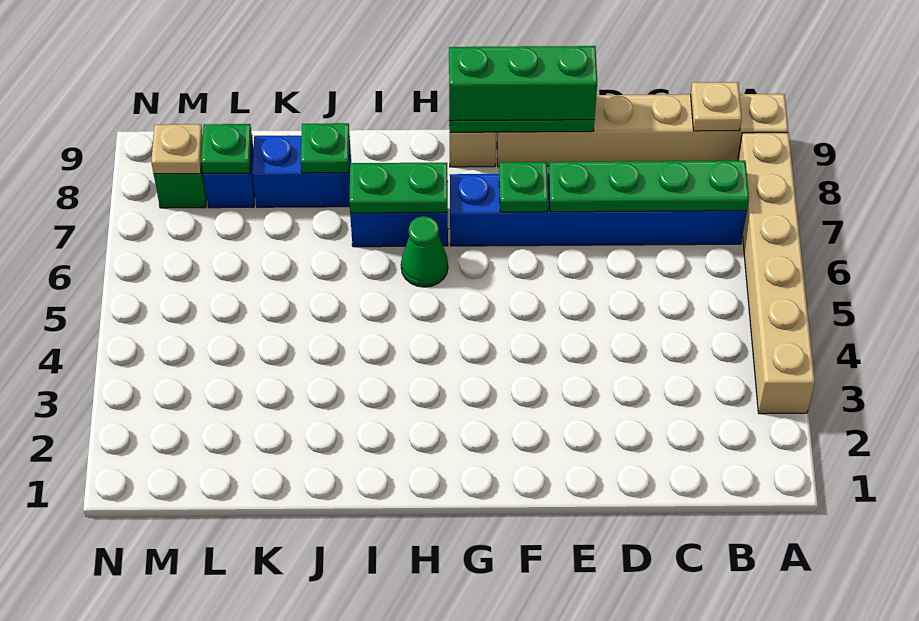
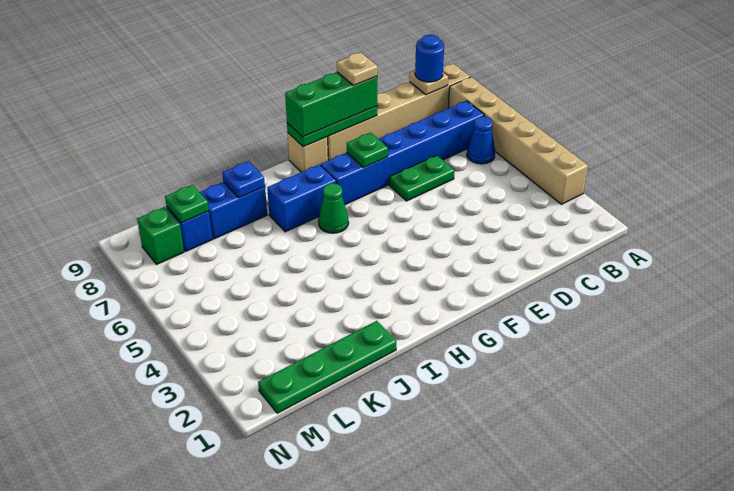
none -> blue cone B6 level 1
green plate B7:E7 level 2 -> green plate J1:M1 level 1
none -> blue round brick B9 level 3
green plate H7:I7 level 2 -> green plate D6:E6 level 1
green plate J8 level 2 -> blue plate J8 level 2
tan plate M8 level 2 -> tan plate E9 level 4

